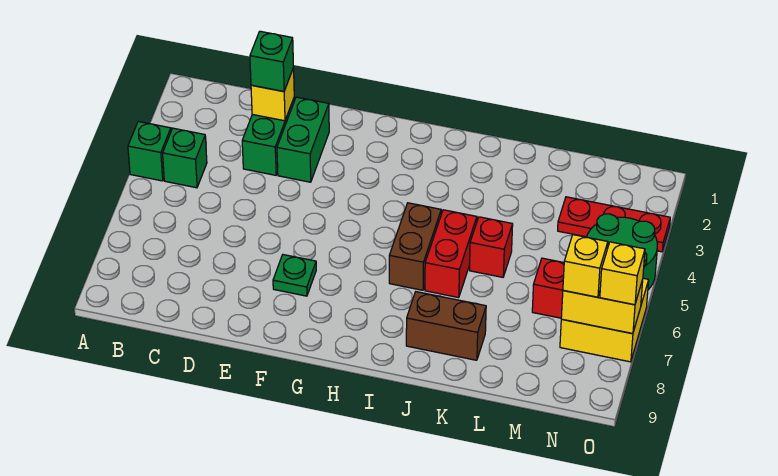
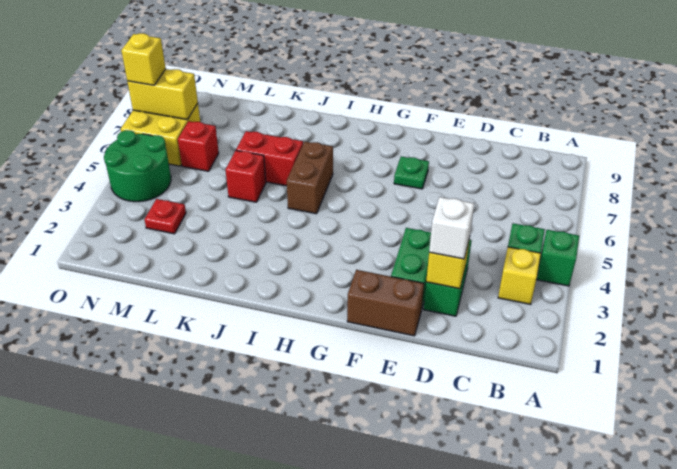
green brick D2 level 3 -> white brick D2 level 3
red brick J5:J6 level 1 -> red brick J6:K6 level 1
brown brick J8:K8 level 1 -> brown brick E1:F1 level 1
red plate M3:O3 level 1 -> red plate M3 level 1
yellow brick N7 level 3 -> yellow brick B3 level 1

